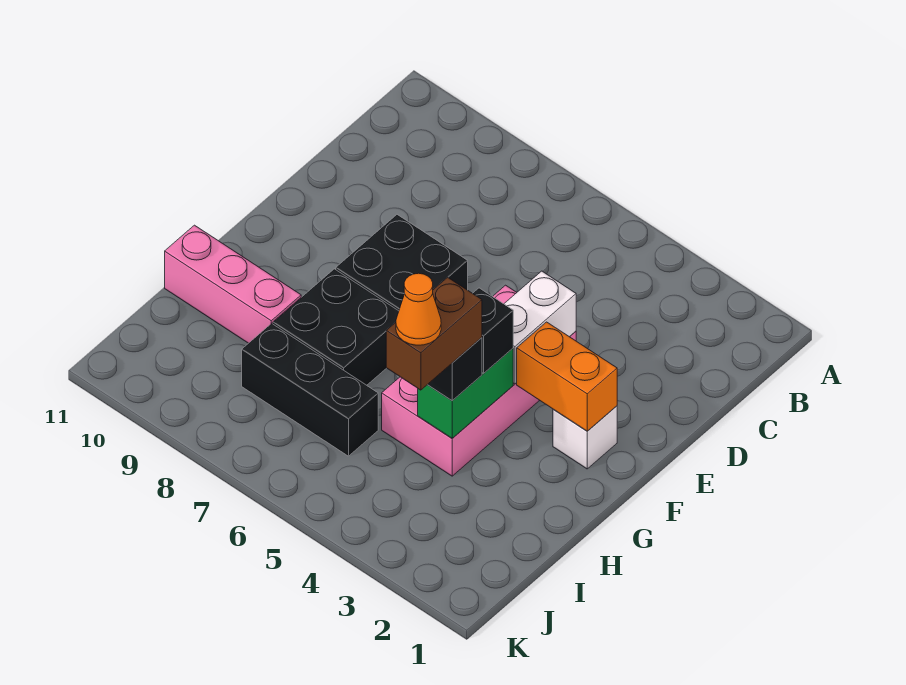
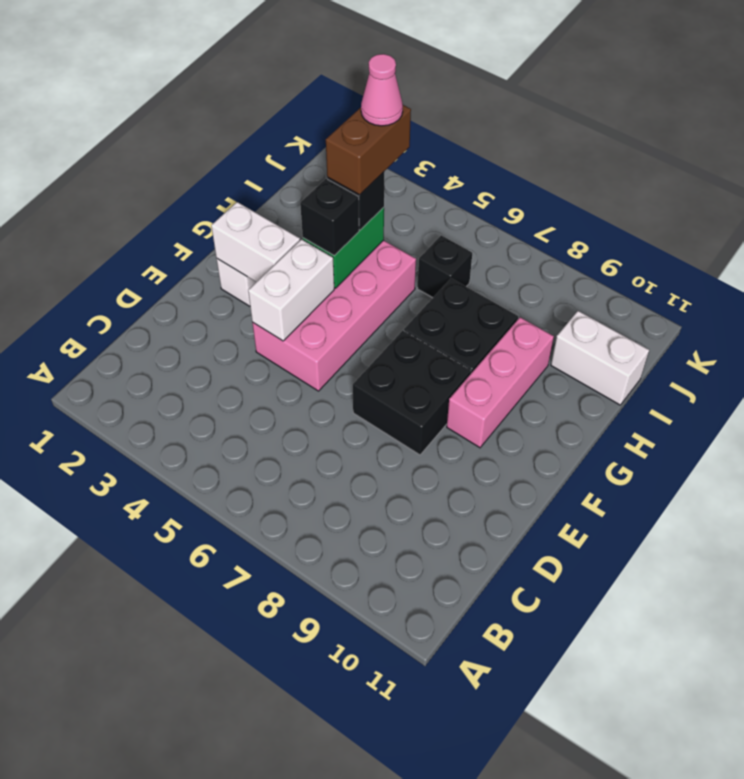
orange brick F2:F3 level 2 -> white brick F2:F3 level 2
pink brick H9:H11 level 1 -> pink brick F9:H9 level 1
orange cone I4 level 5 -> pink cone I4 level 5
black brick I6:I8 level 1 -> black brick I6 level 1
none -> white brick I10:I11 level 1

